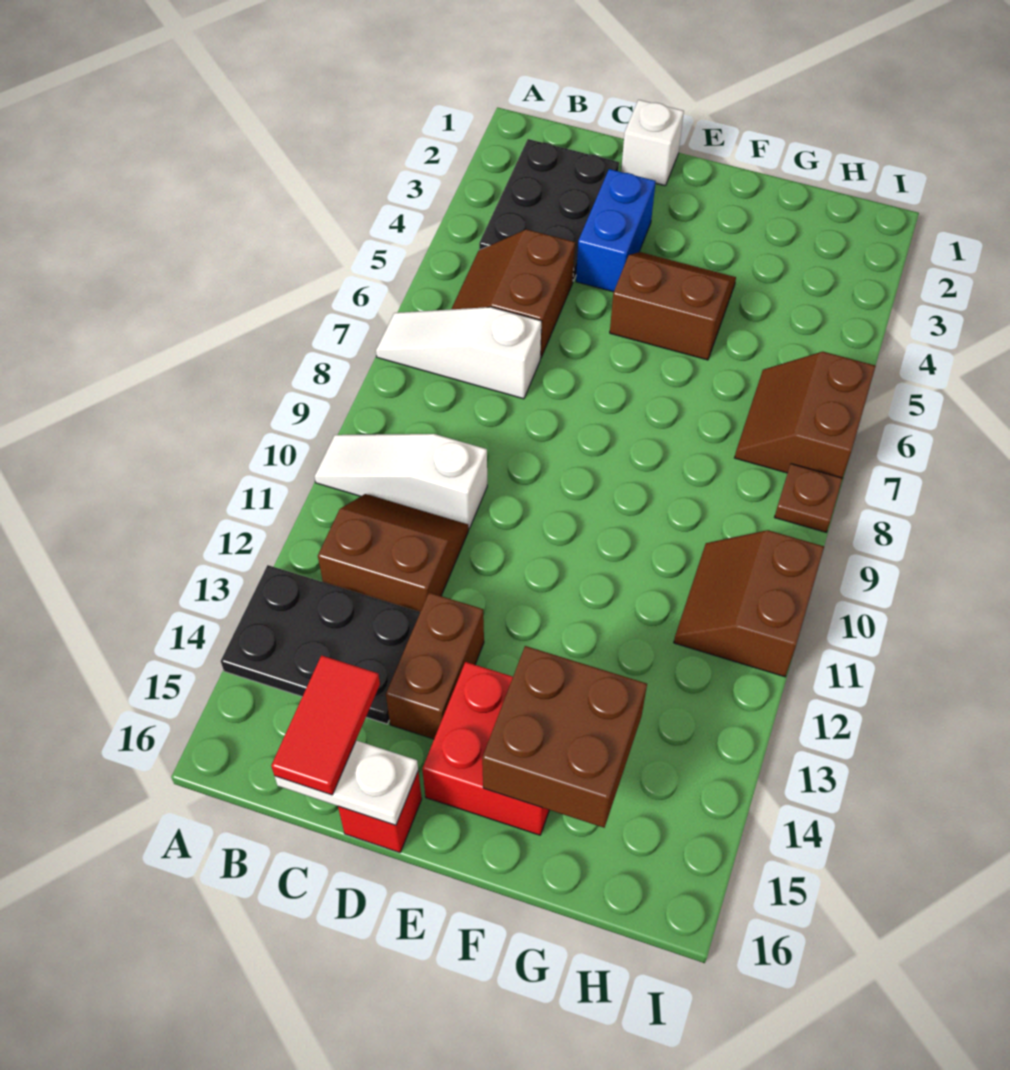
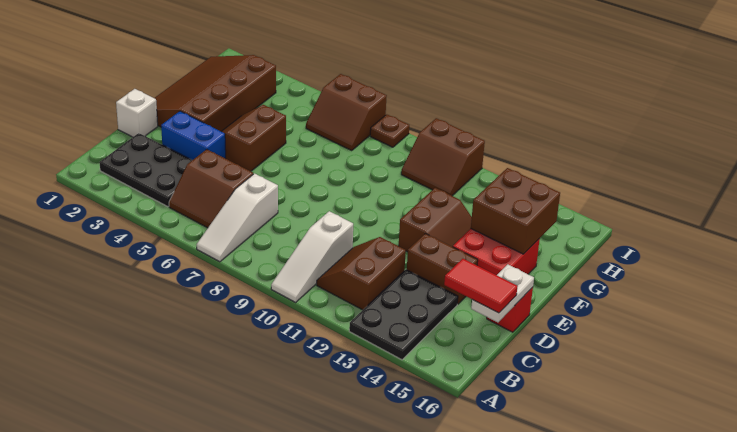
none -> brown slope E1:H3 level 1 top 3
none -> brown slope E12:F13 level 1 top 12

